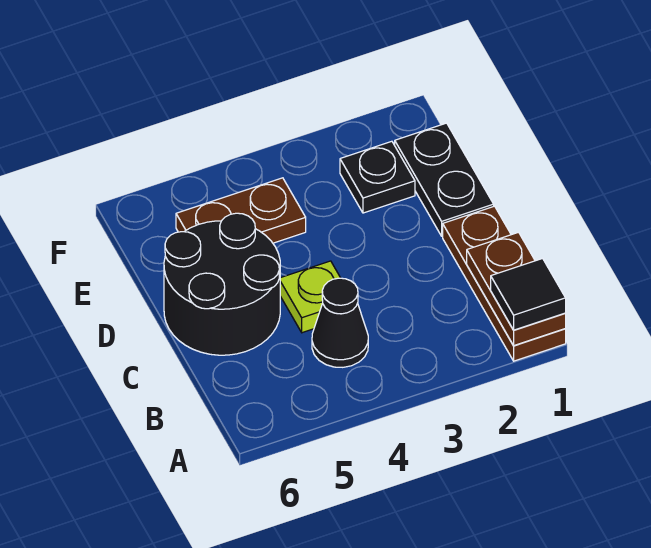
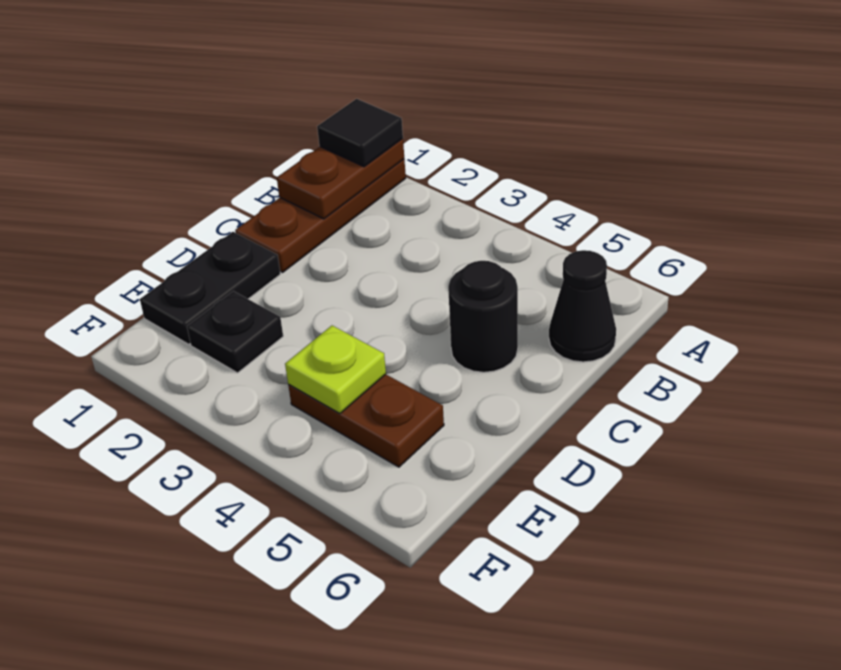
black cone B4 level 1 -> black cone B6 level 1
lime plate C4 level 1 -> lime plate E4 level 2
black round brick C5:D6 level 1 -> black round brick C5 level 1

